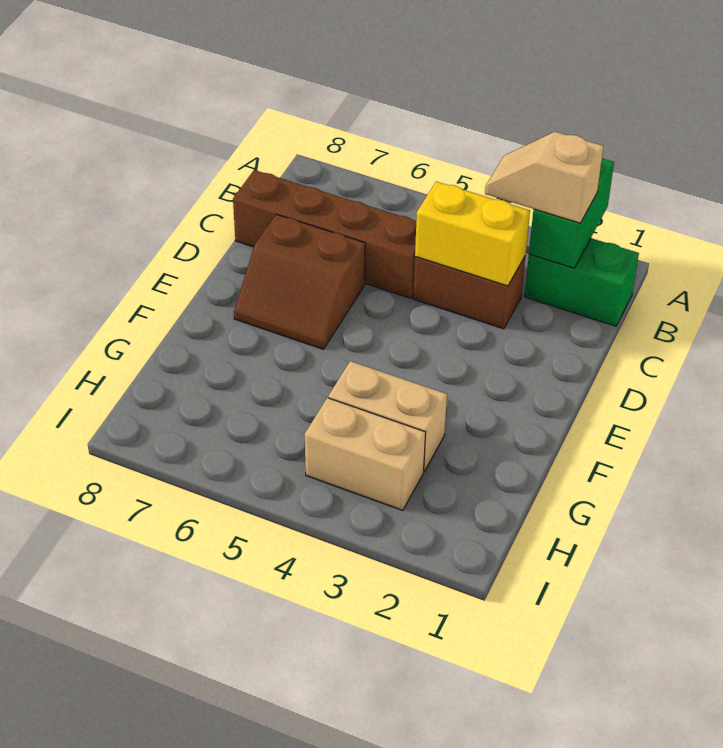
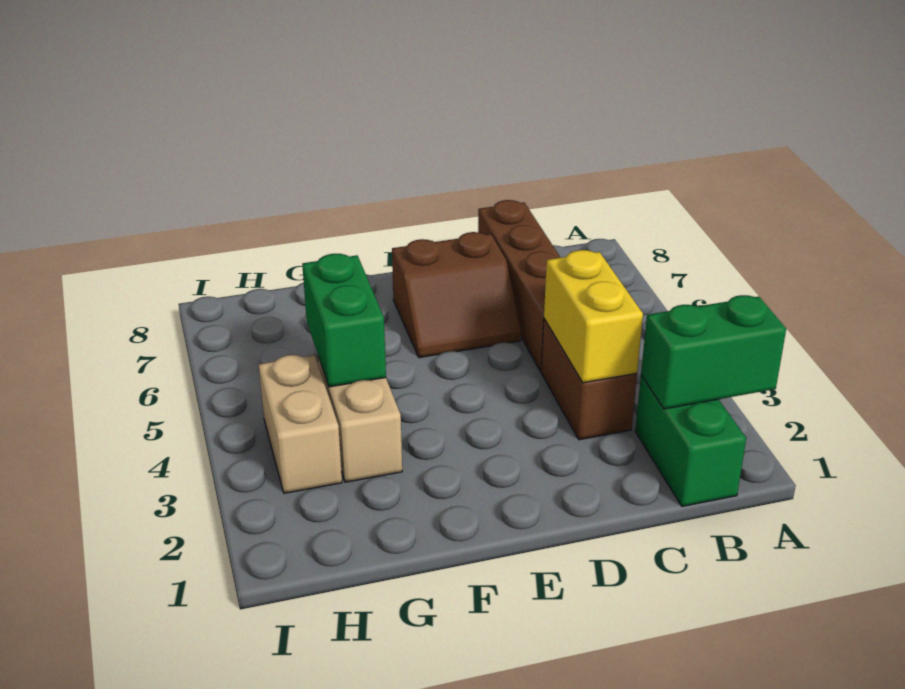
tan slope B2:B3 level 3 top 2 -> none
brown slope D6:E7 level 1 top D -> brown slope D6:E7 level 1 top 7
none -> green brick G4:G5 level 2

